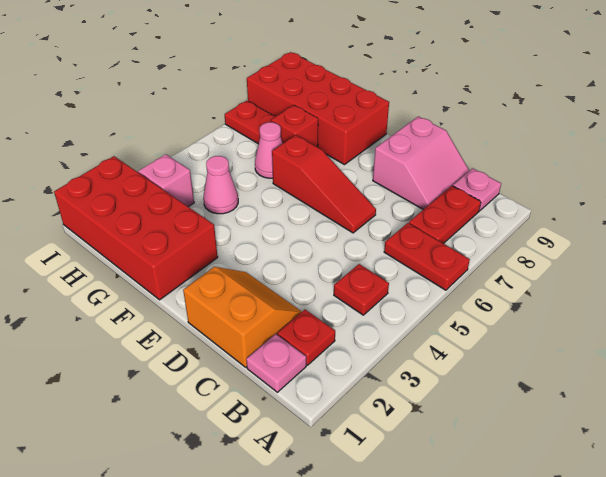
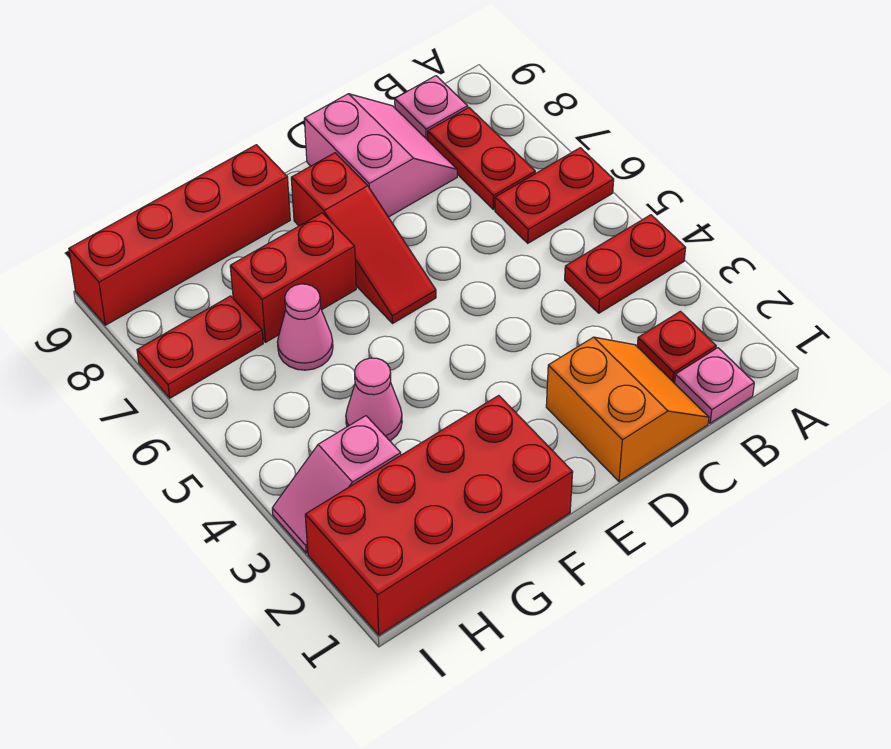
red plate B4 level 1 -> red plate A4:B4 level 1
orange slope C1:D2 level 1 top 1 -> orange slope C1:D2 level 1 top D
red slope D6:F6 level 1 top F -> red slope E6:E8 level 1 top 8
red brick F8:I9 level 1 -> red brick F9:I9 level 1
red brick G7 level 1 -> red brick F7:G7 level 1

